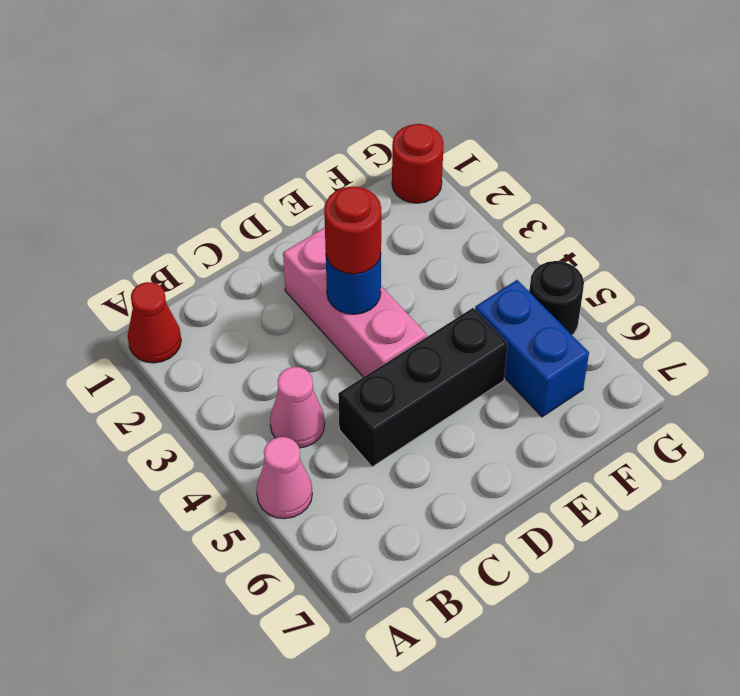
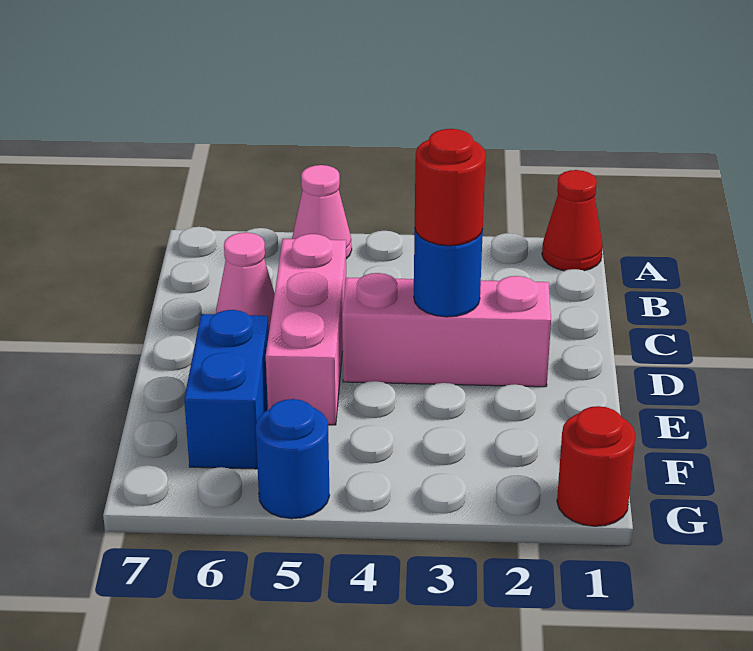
pink cone B4 level 1 -> pink cone C6 level 1
black brick C5:E5 level 1 -> pink brick C5:E5 level 1
blue brick F5:F6 level 1 -> blue brick E6:F6 level 1
black round brick G5 level 1 -> blue round brick G5 level 1

